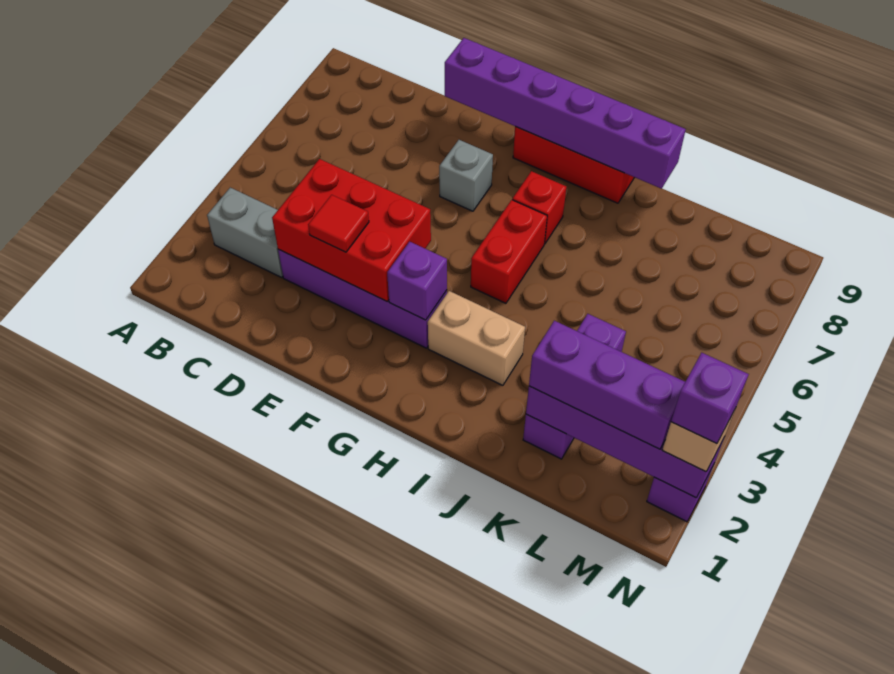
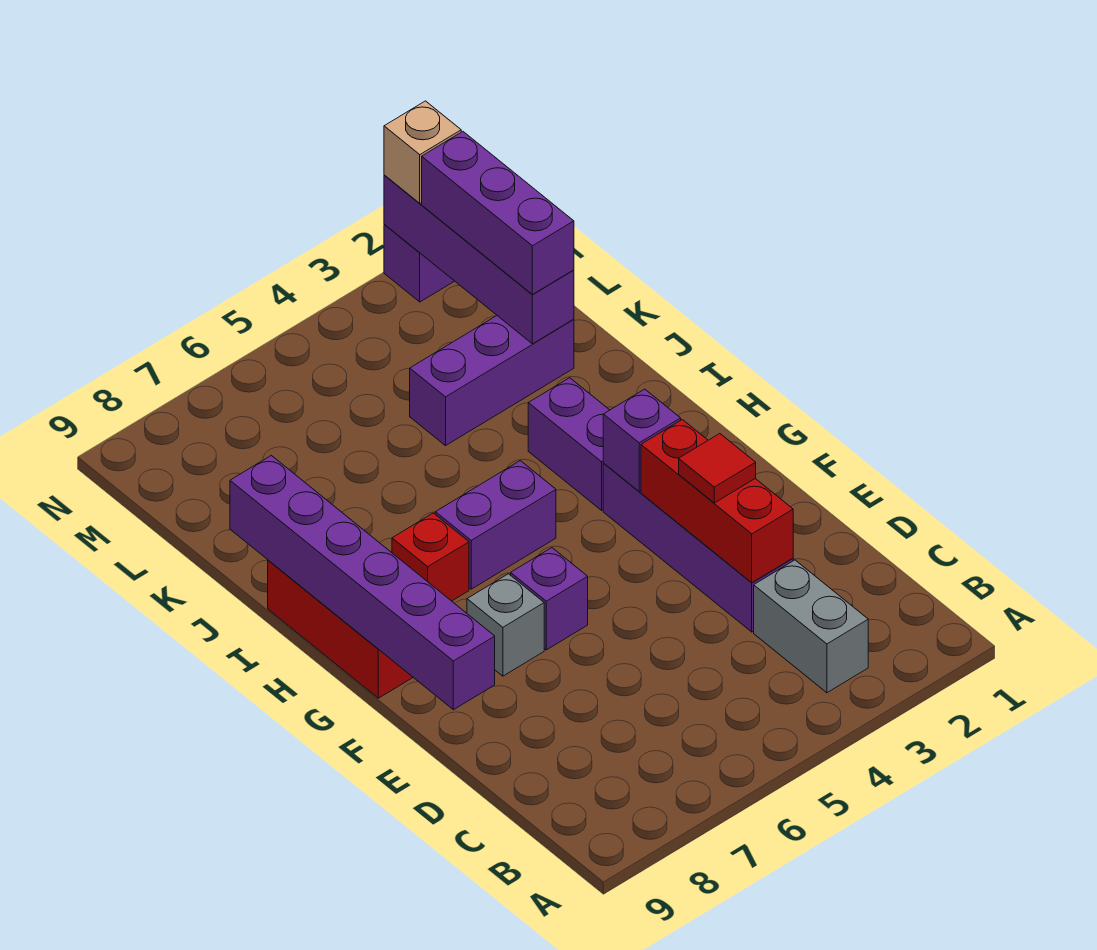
red brick D3:F4 level 2 -> red brick D3:F3 level 2
tan brick H3:I3 level 1 -> purple brick H3:I3 level 1
red brick H5:H6 level 1 -> purple brick H5:H6 level 1
purple brick N2 level 4 -> purple brick F6 level 1

